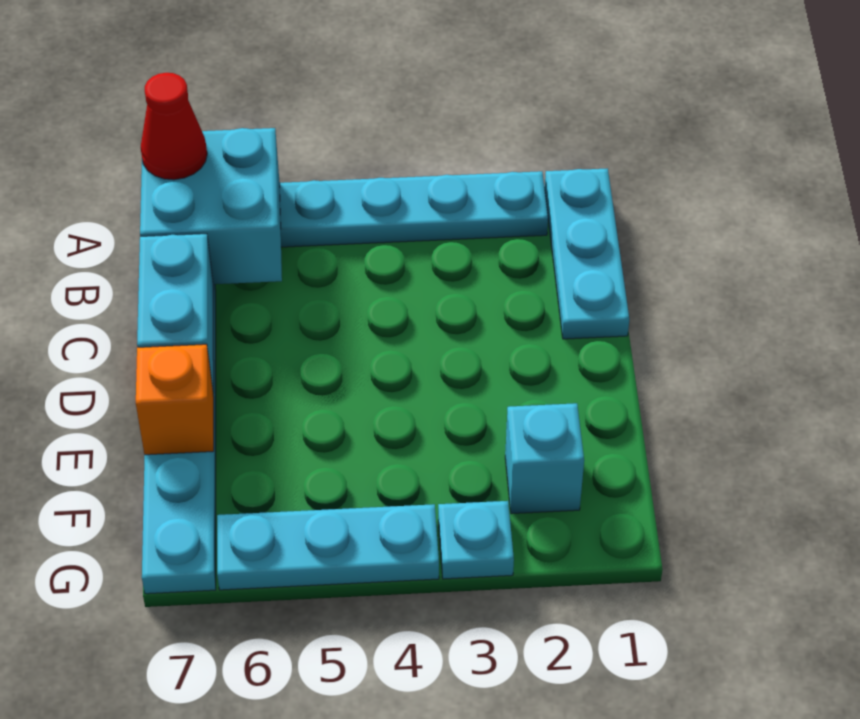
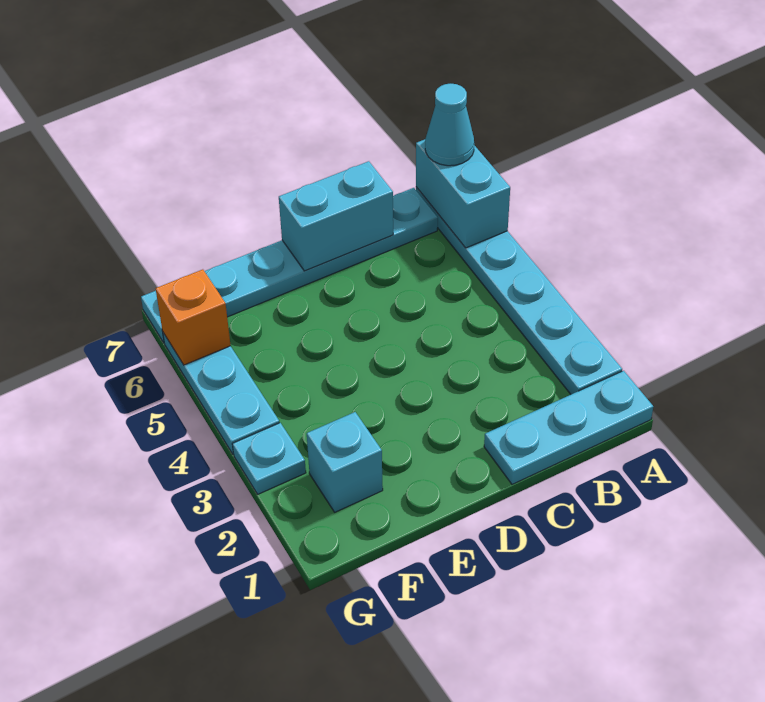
cyan brick A6:B7 level 2 -> cyan brick A6:A7 level 2
red cone A7 level 3 -> cyan cone A7 level 3
orange brick E7 level 2 -> orange brick G6 level 2

